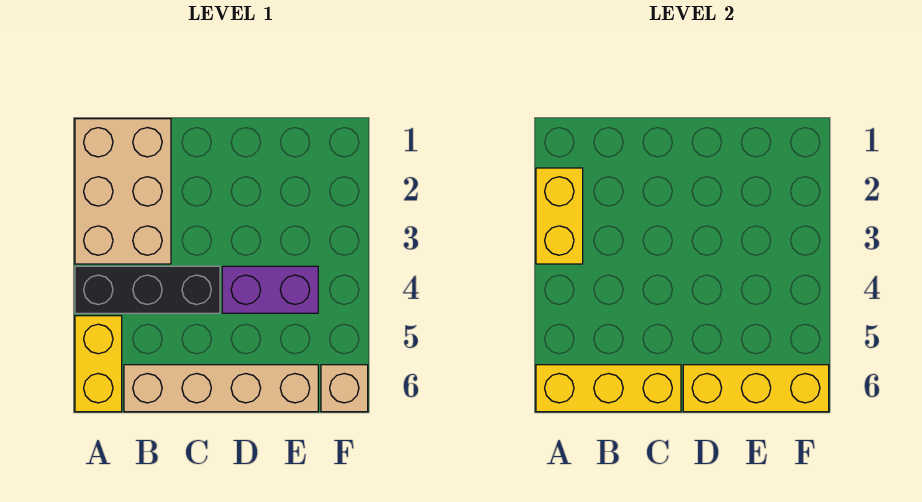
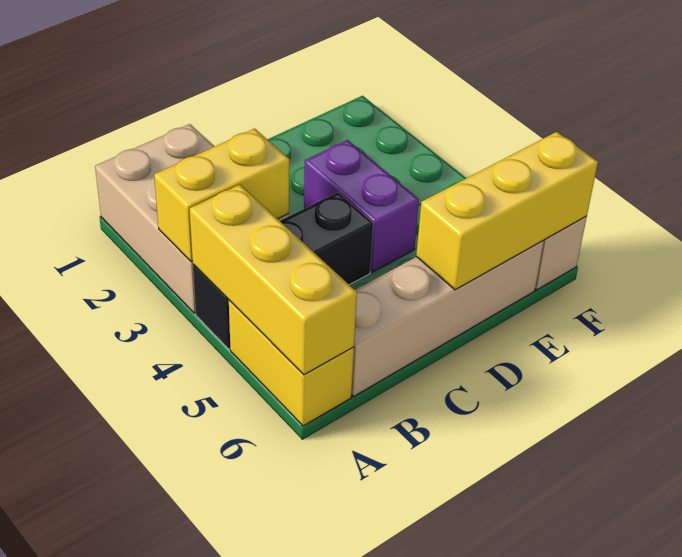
yellow brick A2:A3 level 2 -> yellow brick A3:B3 level 2
yellow brick A6:C6 level 2 -> yellow brick A4:A6 level 2
purple brick D4:E4 level 1 -> purple brick D3:D4 level 1

